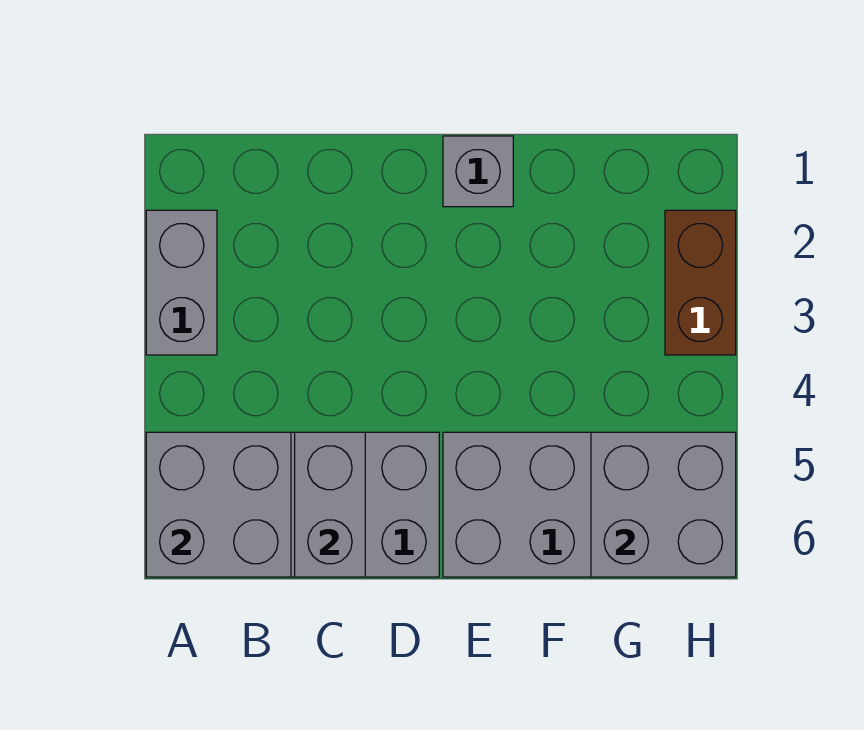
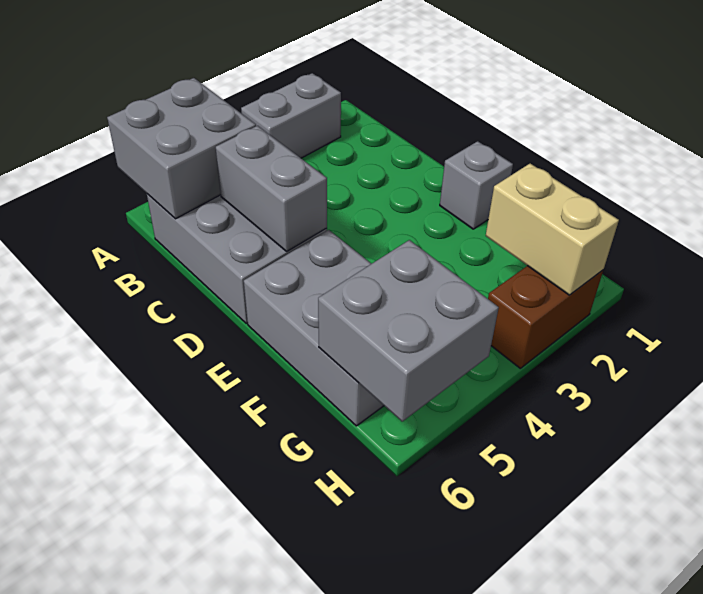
grey brick C5:C6 level 2 -> grey brick C5:D5 level 2
none -> tan brick G2:H2 level 2

